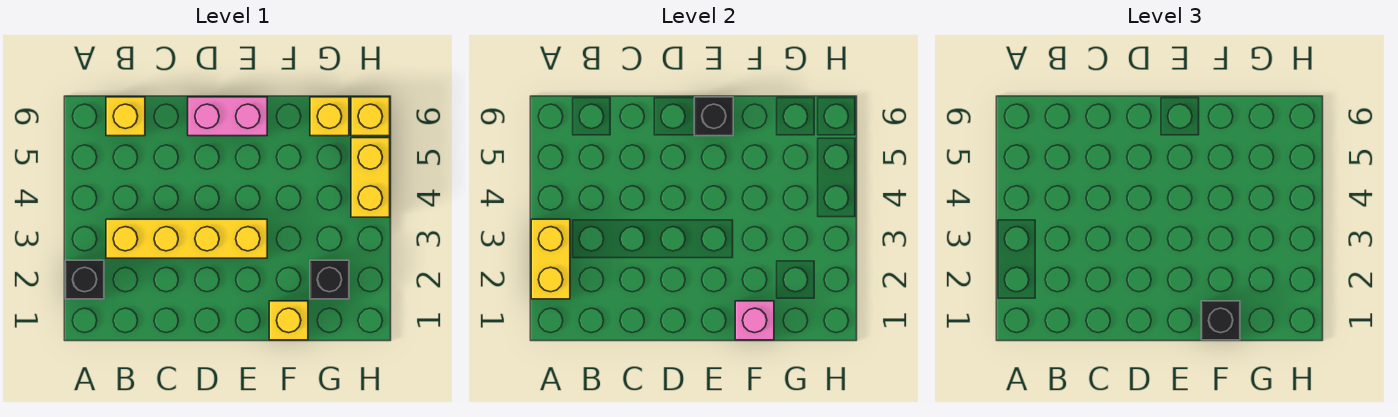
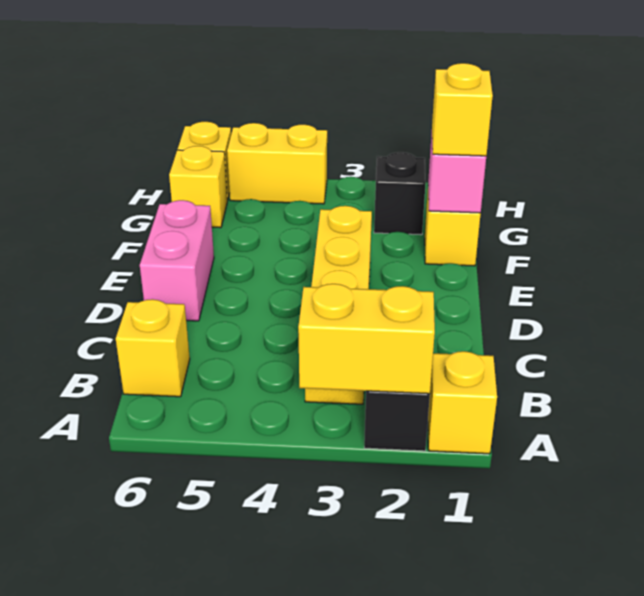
none -> yellow brick A1 level 1
black brick E6 level 2 -> none
black brick F1 level 3 -> yellow brick F1 level 3

